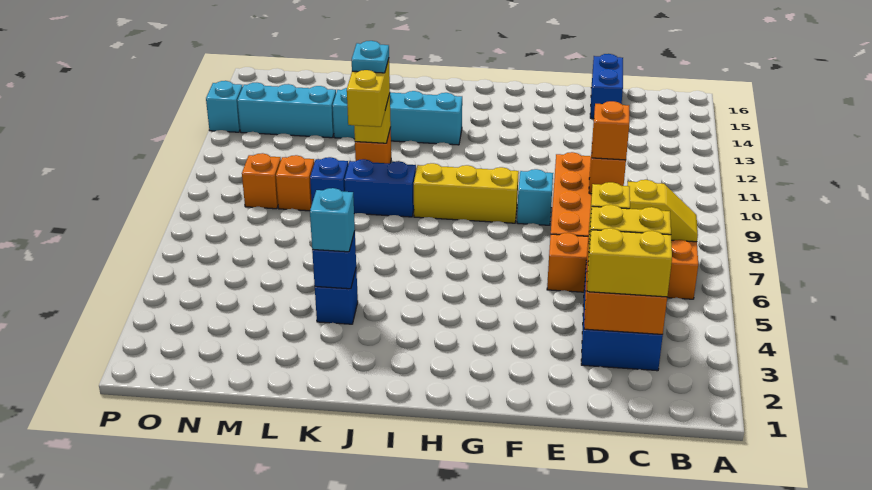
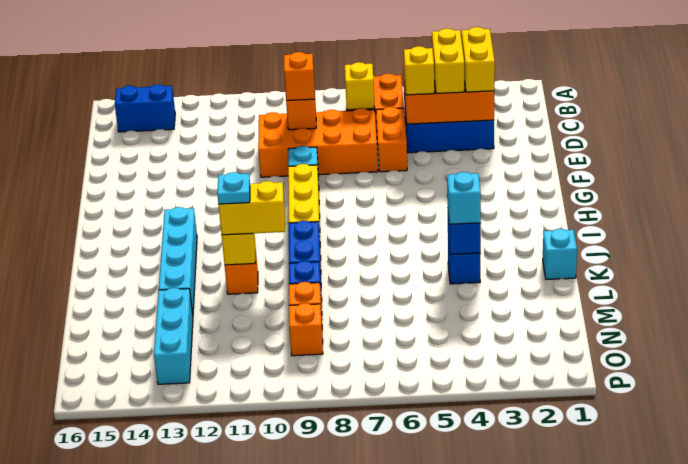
blue brick D15:D16 level 1 -> blue brick B14:B15 level 1
cyan brick P13 level 1 -> cyan brick K1 level 1

